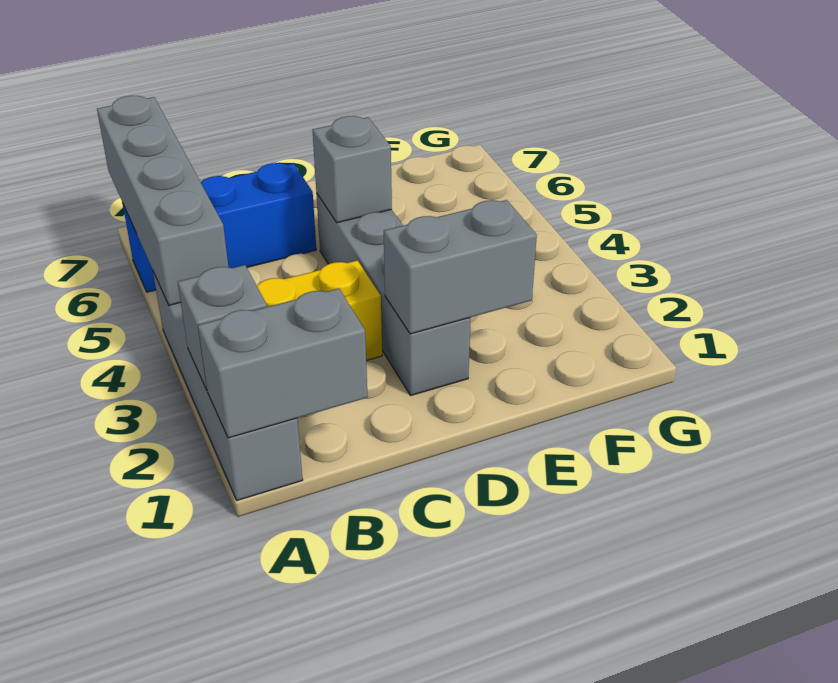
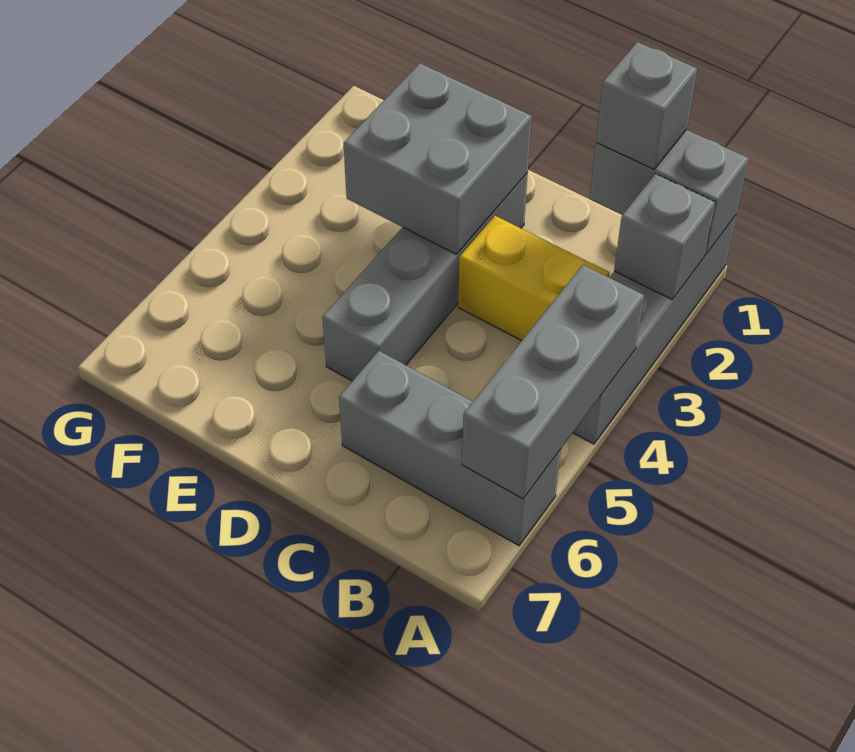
grey brick A4:A7 level 2 -> grey brick A4:A6 level 2
blue brick A6:C6 level 1 -> grey brick A6:C6 level 1
grey brick D2:E2 level 2 -> grey brick D2:E3 level 2
grey brick D5 level 2 -> grey brick B1 level 3

